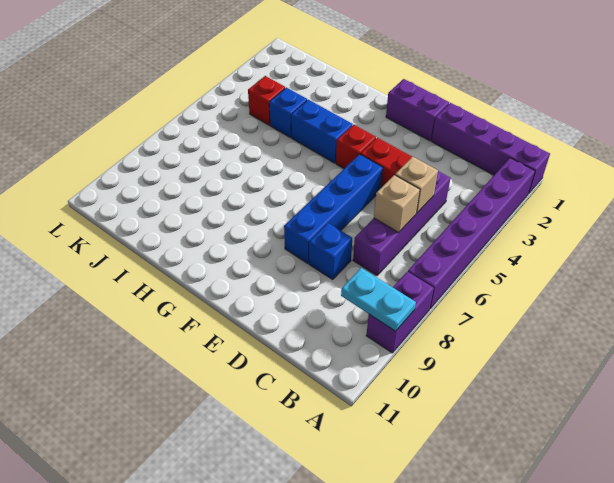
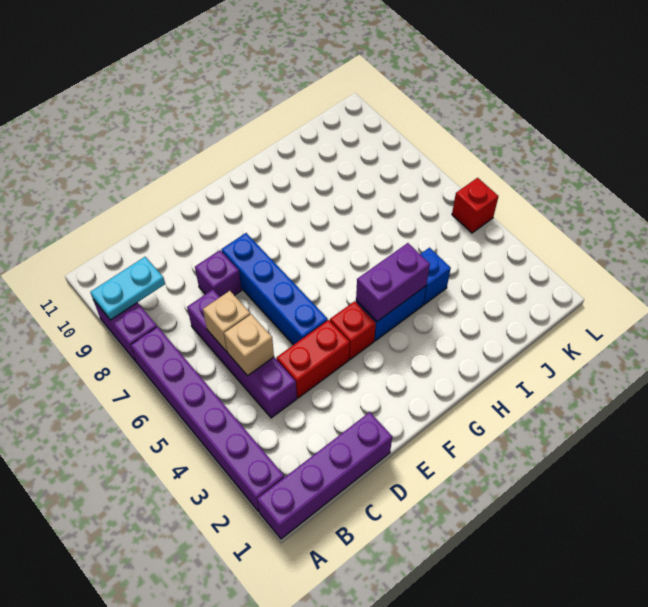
blue brick D8 level 1 -> purple brick D8 level 1
purple brick E1:F1 level 1 -> purple brick G4:H4 level 2
red brick J4 level 1 -> red brick L5 level 1

